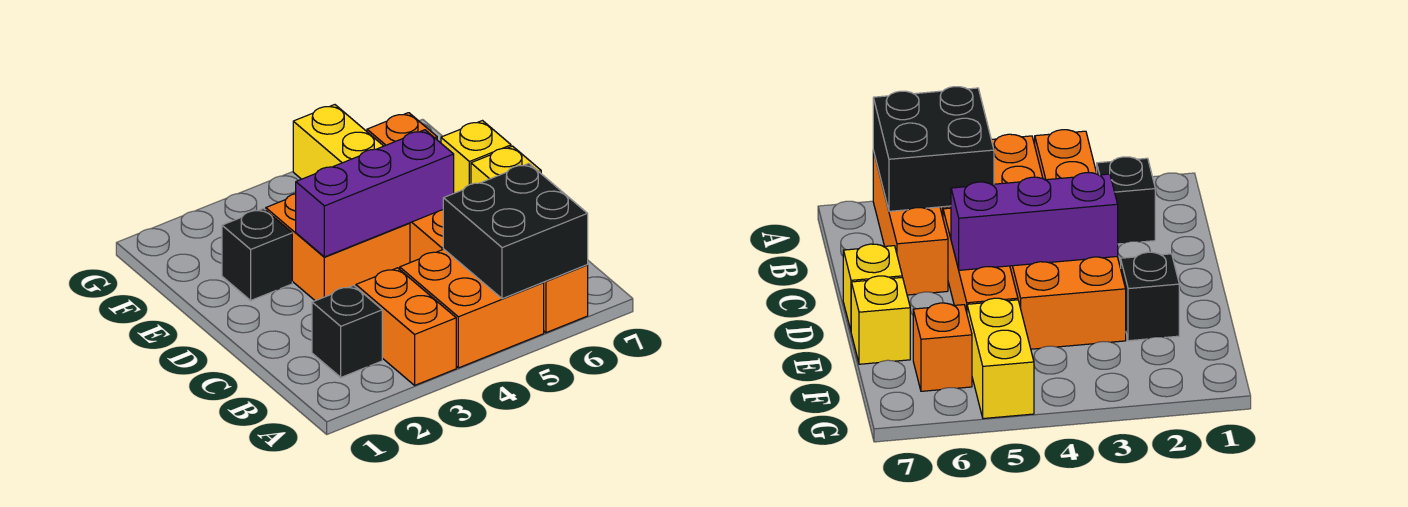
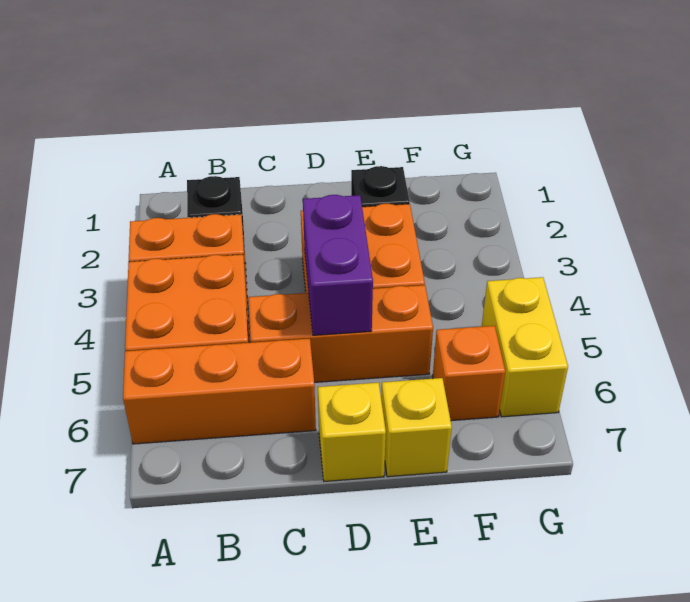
black brick A5:B6 level 2 -> none
purple brick D3:D5 level 2 -> purple brick D4:D5 level 2
yellow brick F5:G5 level 1 -> yellow brick G5:G6 level 1

